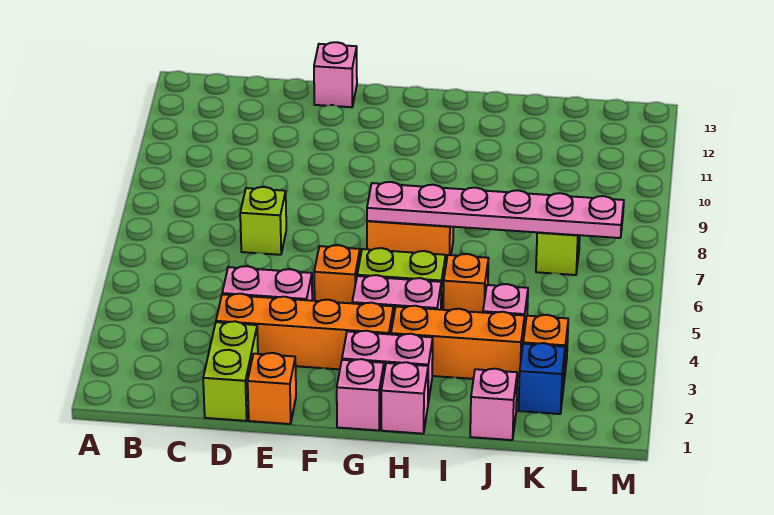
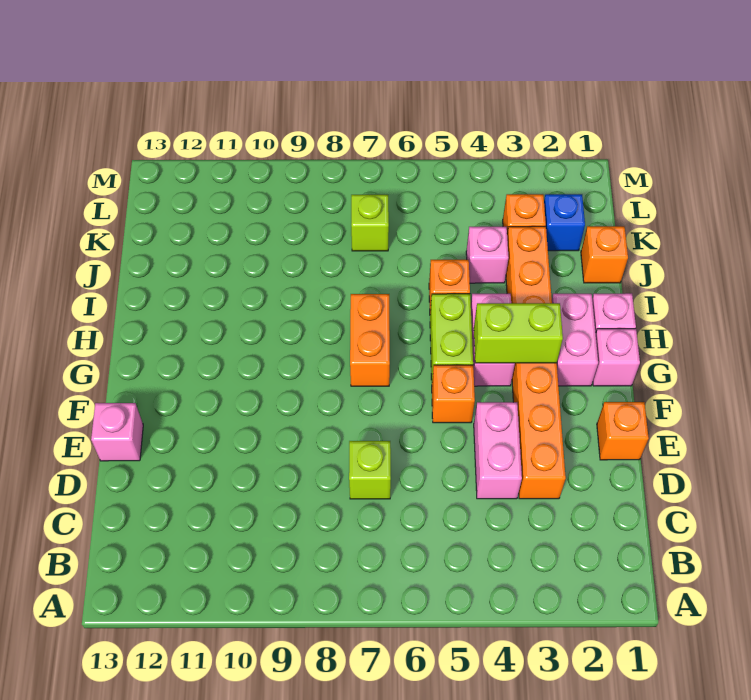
lime brick D1:D2 level 1 -> lime brick G3:G4 level 2
pink plate G7:L7 level 2 -> none
pink brick J1 level 1 -> orange brick J1 level 1

